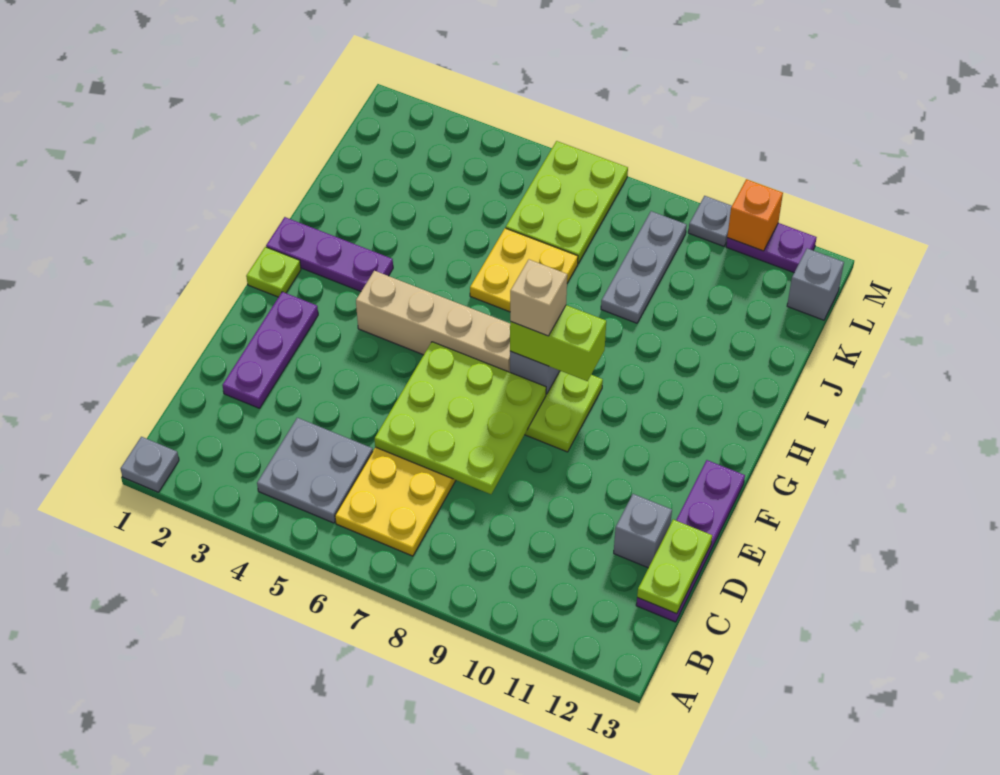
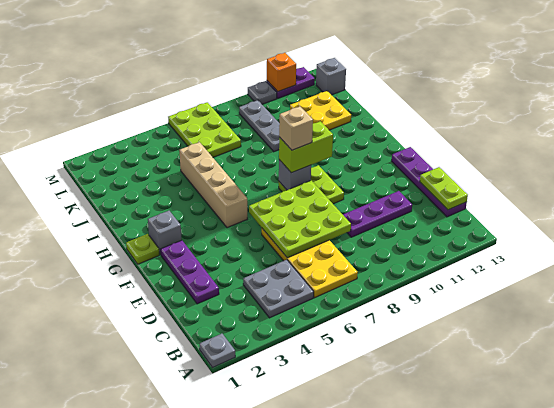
grey brick D12 level 1 -> grey brick G2 level 1
tan brick G4:G7 level 1 -> tan brick G5:J5 level 1
purple plate H1:H3 level 1 -> purple plate D9:D11 level 1
yellow plate I6:J7 level 1 -> yellow plate J11:K12 level 1

